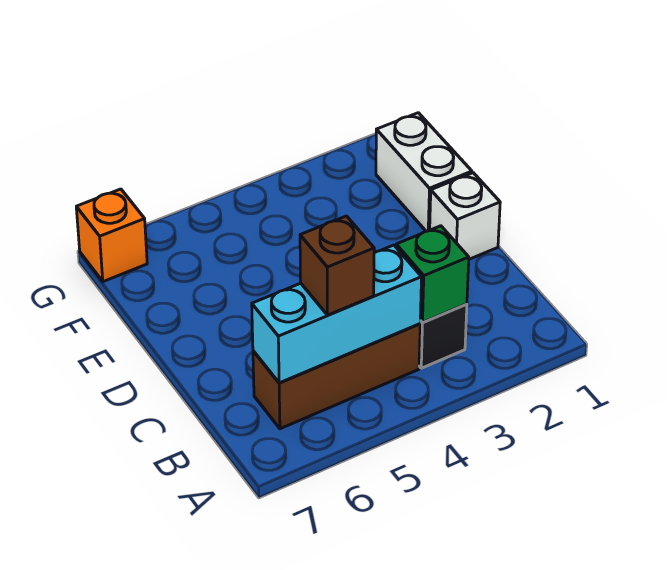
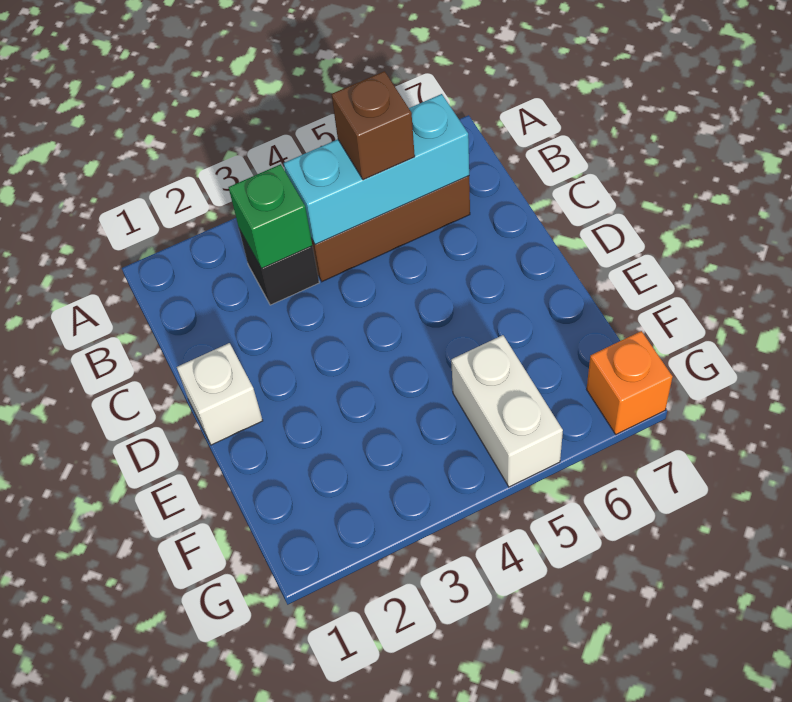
white brick E1:F1 level 1 -> white brick F5:G5 level 1

